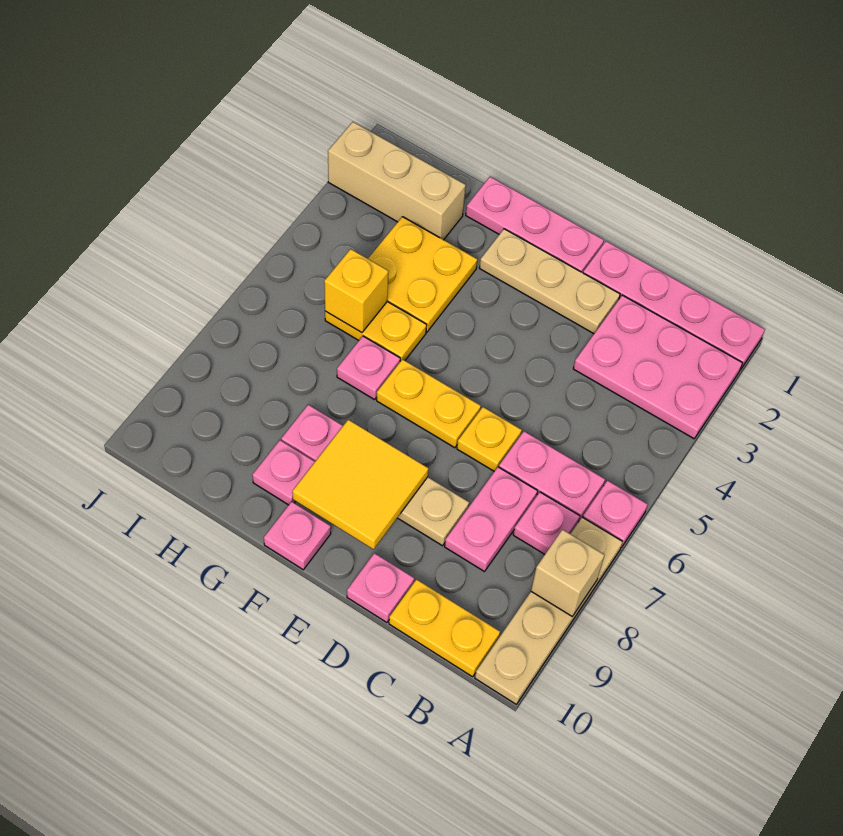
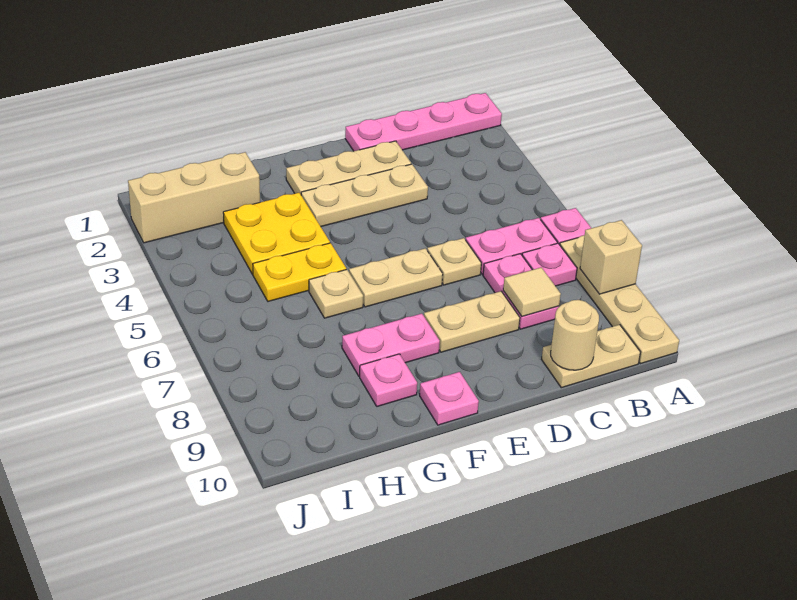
pink plate A2:C3 level 1 -> none
yellow plate B10:C10 level 1 -> tan plate B10:C10 level 1
none -> tan tile C8 level 2
none -> tan round brick C10 level 2
none -> tan plate D3:F3 level 1
yellow plate D6 level 1 -> tan plate D6 level 1
pink plate D10 level 1 -> none
pink plate E1:G1 level 1 -> none
yellow plate E6:F6 level 1 -> tan plate E6:F6 level 1
yellow tile E8:F9 level 2 -> none
pink plate G6 level 1 -> tan plate G6 level 1
yellow brick H5 level 2 -> none

